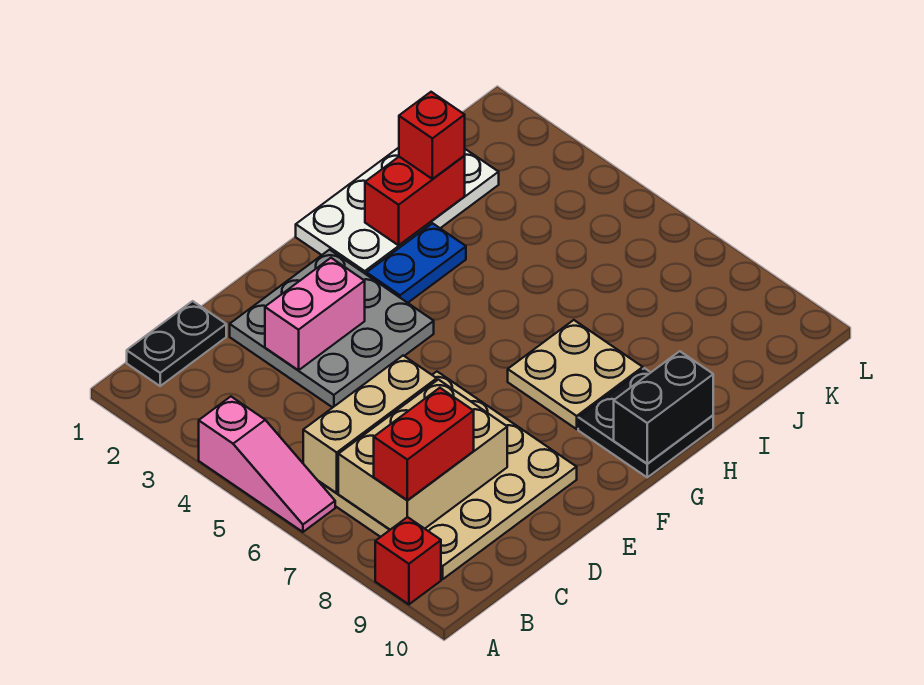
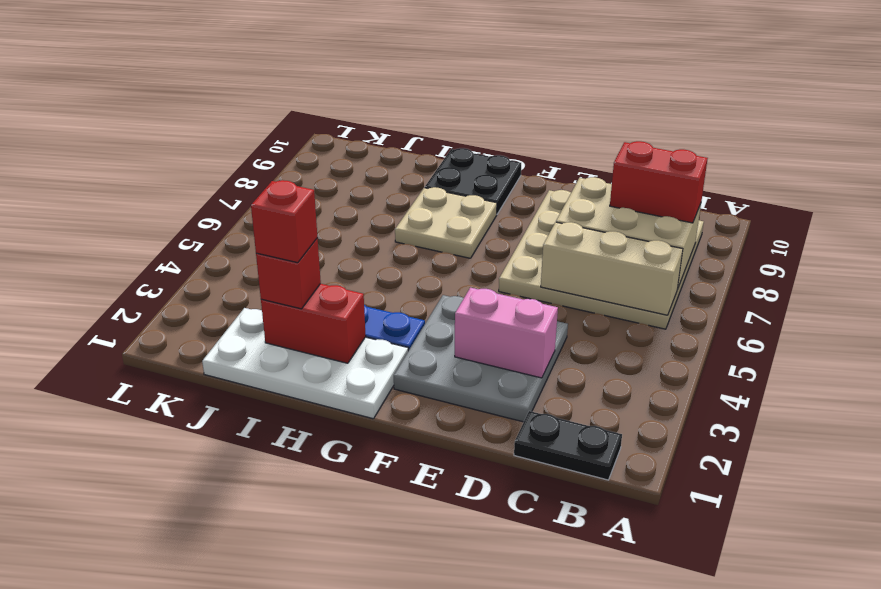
pink slope A4:A6 level 1 top 4 -> none
red brick A9 level 1 -> red brick I2 level 4
black brick G10:H10 level 2 -> none

